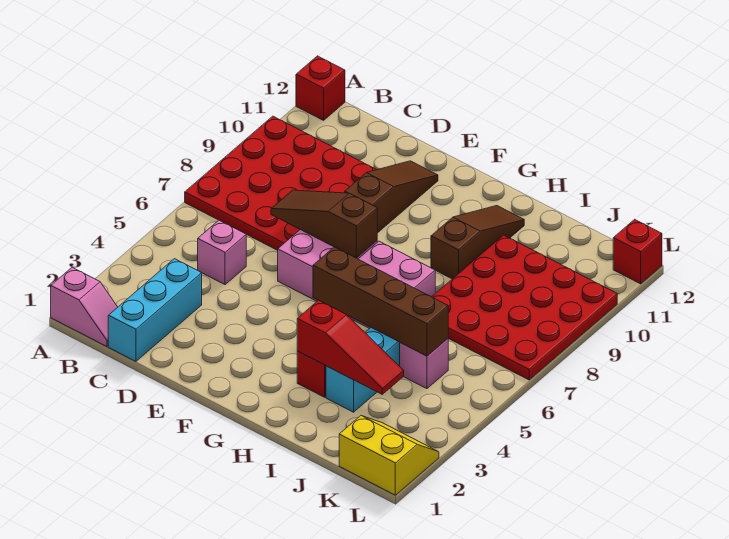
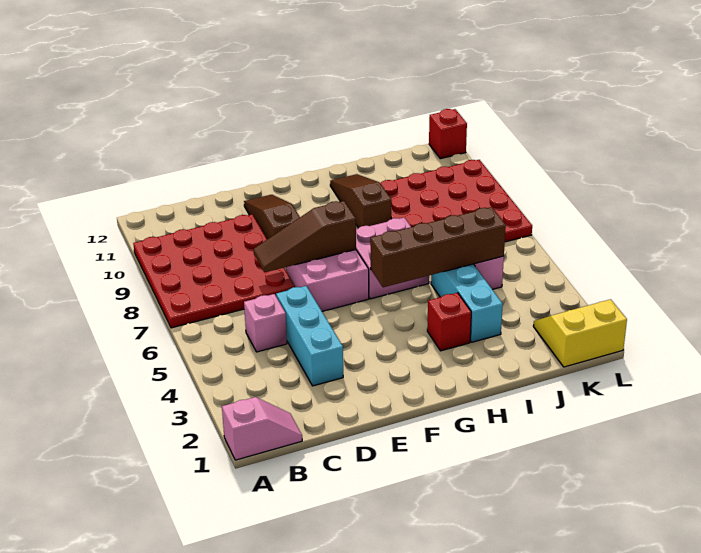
red brick A12 level 1 -> none
cyan brick C1:C3 level 1 -> cyan brick D3:D5 level 1
red slope H3:J3 level 2 top H -> none

